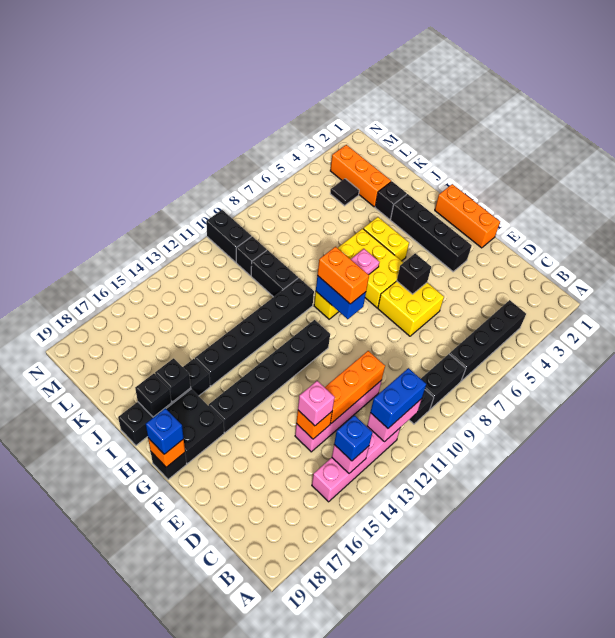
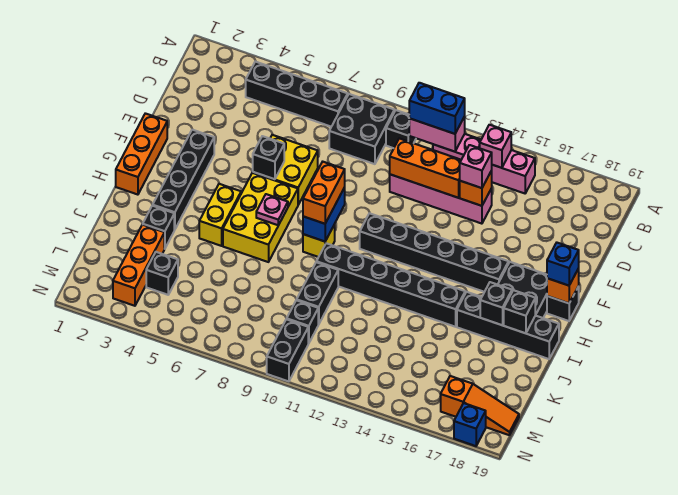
black brick B8:B9 level 1 -> black brick B8:C9 level 1
blue brick B14 level 3 -> blue brick N18 level 1
black tile L4 level 1 -> black brick L4 level 1
none -> orange slope M17:M19 level 1 top 17

